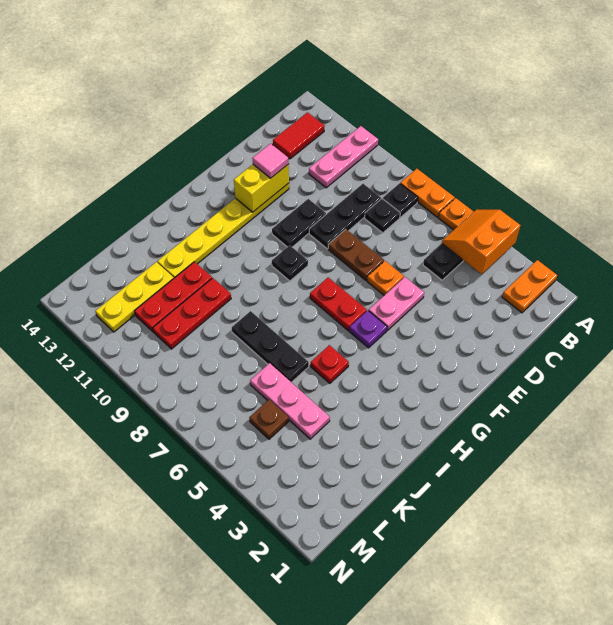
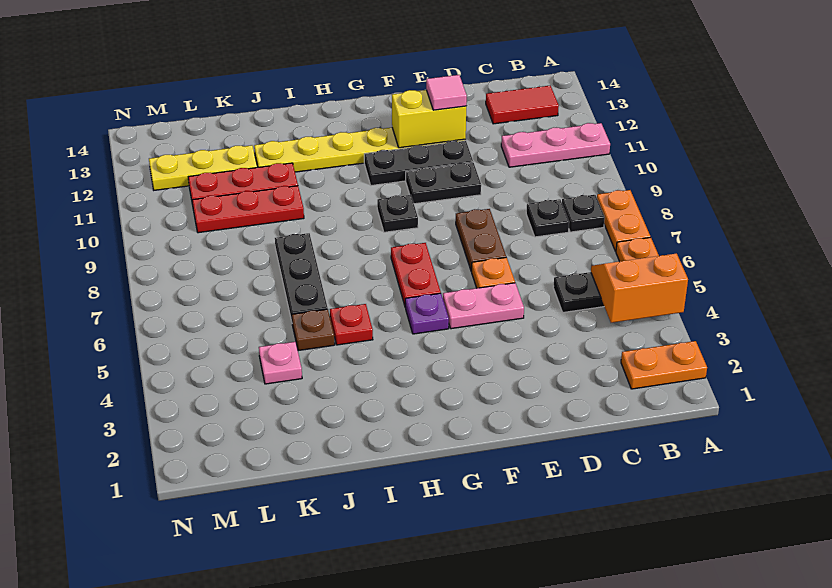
black plate C9:E9 level 1 -> black plate E11:G11 level 1
pink plate K4:K6 level 1 -> pink plate K4 level 1
brown plate L5 level 1 -> brown plate J5 level 1

